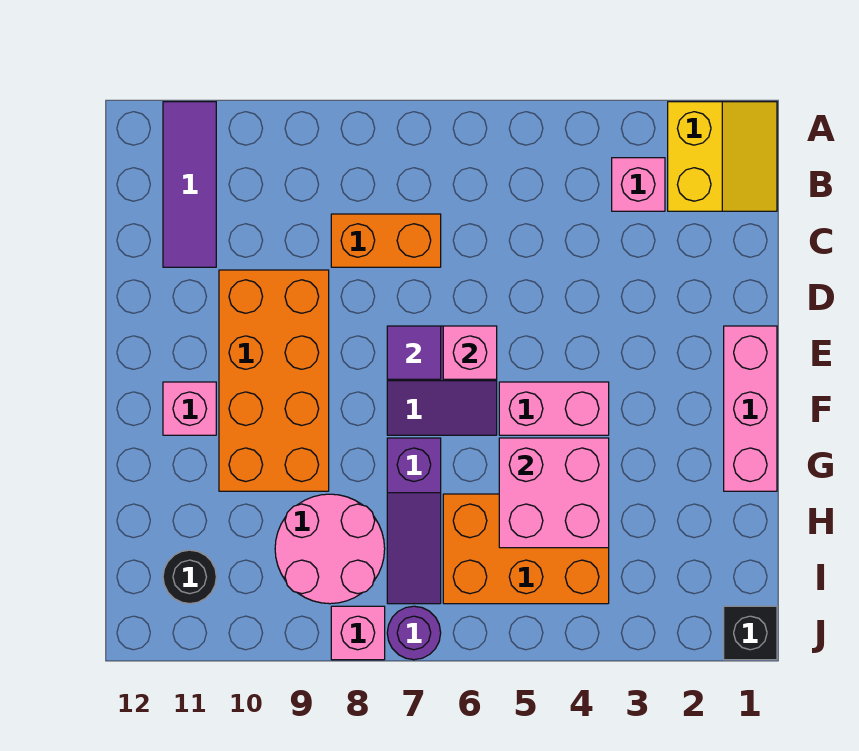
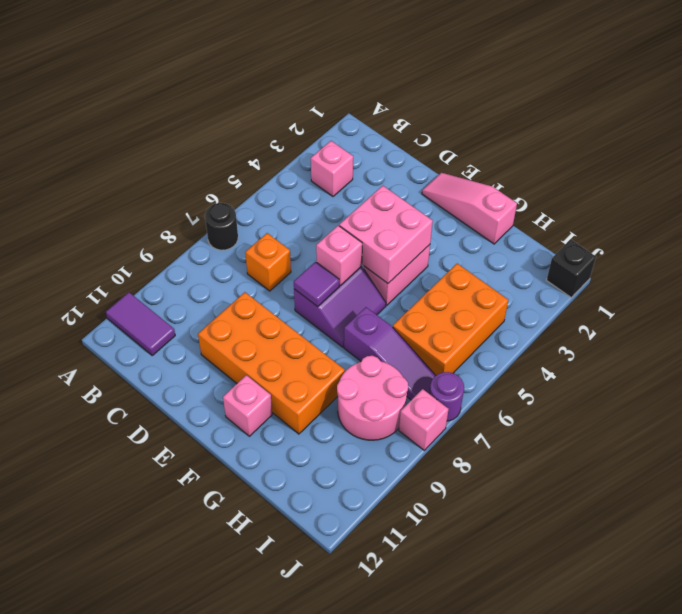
yellow slope A1:B2 level 1 top 2 -> none
purple tile A11:C11 level 1 -> purple tile A11:B11 level 1
orange brick C7:C8 level 1 -> orange brick C7 level 1
pink brick E1:G1 level 1 -> pink slope E1:G1 level 1 top G
pink brick G4:H5 level 2 -> pink brick E4:F5 level 2
black round brick I11 level 1 -> black round brick A7 level 1

